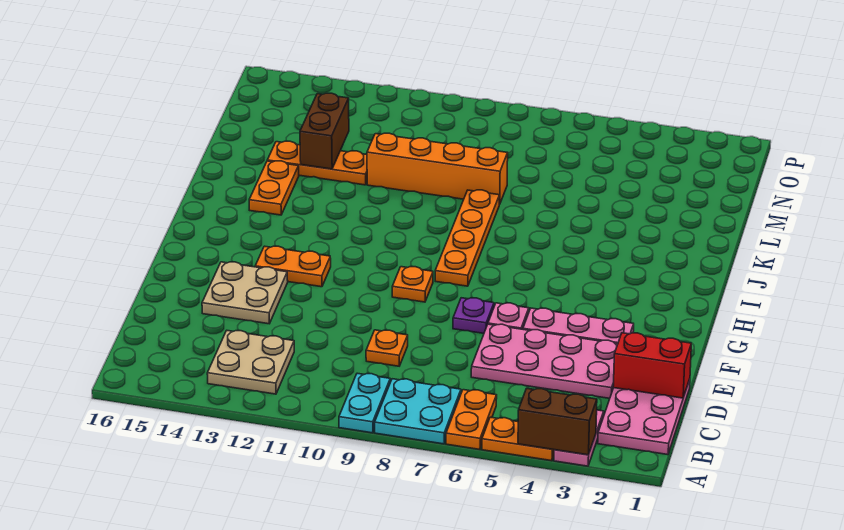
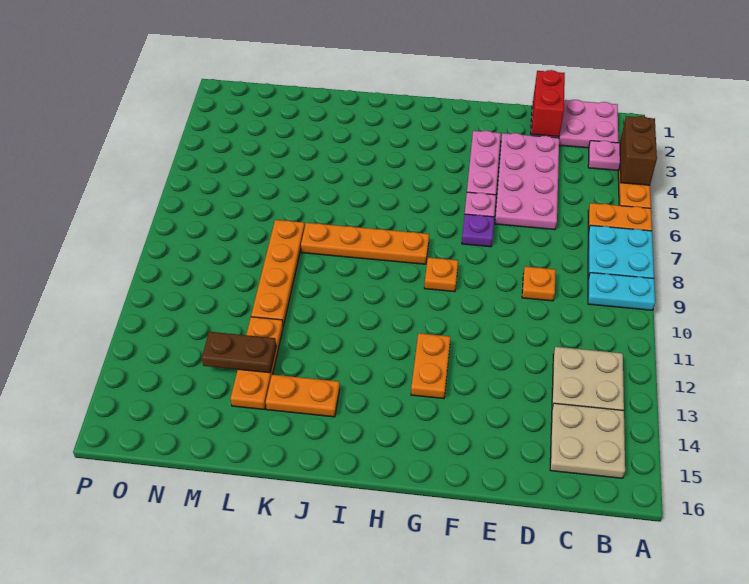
tan plate E13:F14 level 1 -> tan plate B14:C15 level 1
orange brick L8:L11 level 1 -> orange plate L8:L11 level 1
brown brick L13:M13 level 2 -> brown plate L13:M13 level 2

